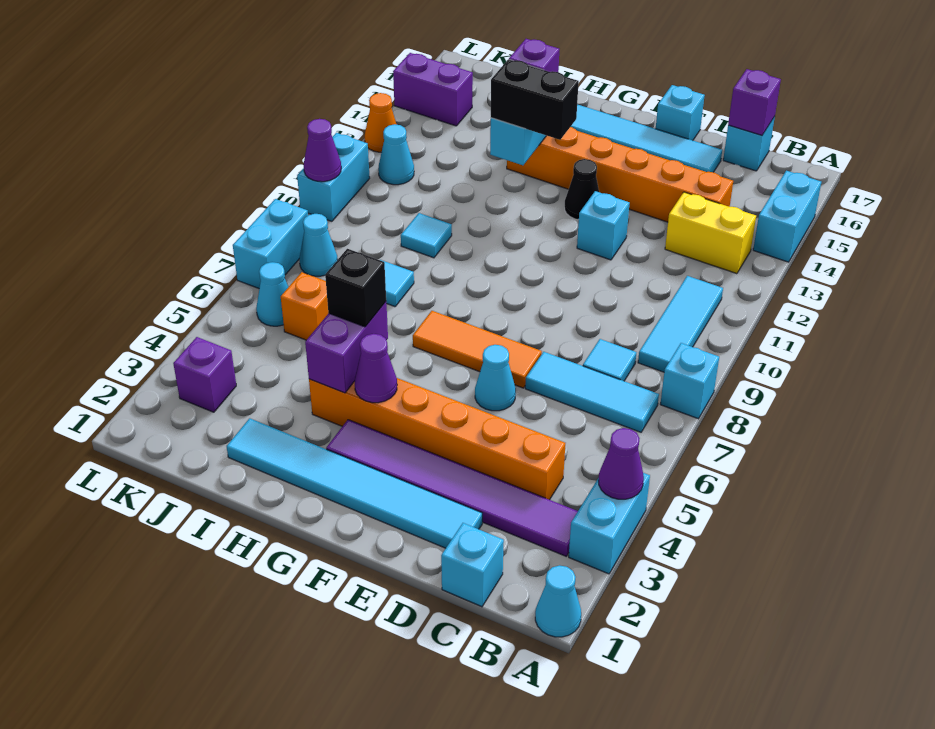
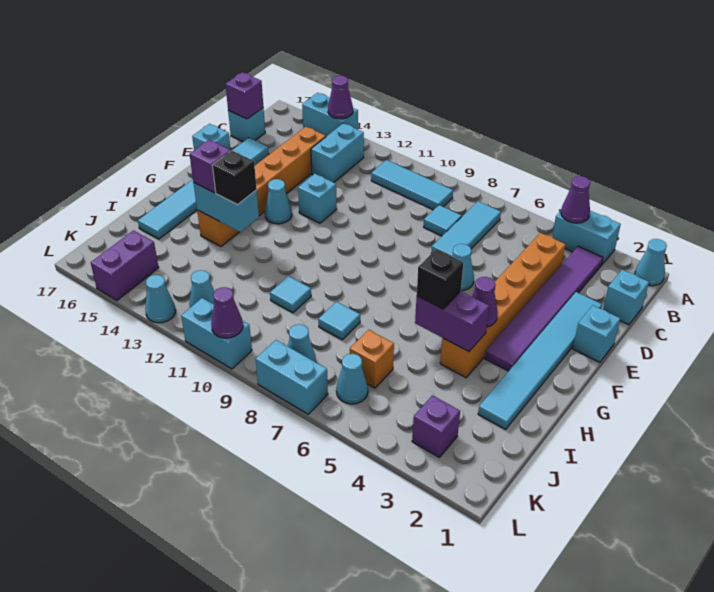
cyan brick A8 level 1 -> cyan brick E1 level 1
none -> purple cone A14 level 2
yellow brick B13:C13 level 1 -> cyan brick B13:C13 level 1
orange tile E7:G7 level 1 -> none
black cone F13 level 1 -> cyan cone F13 level 1
black brick G13:H13 level 3 -> black brick H13 level 3
orange cone L13 level 1 -> cyan cone L13 level 1

